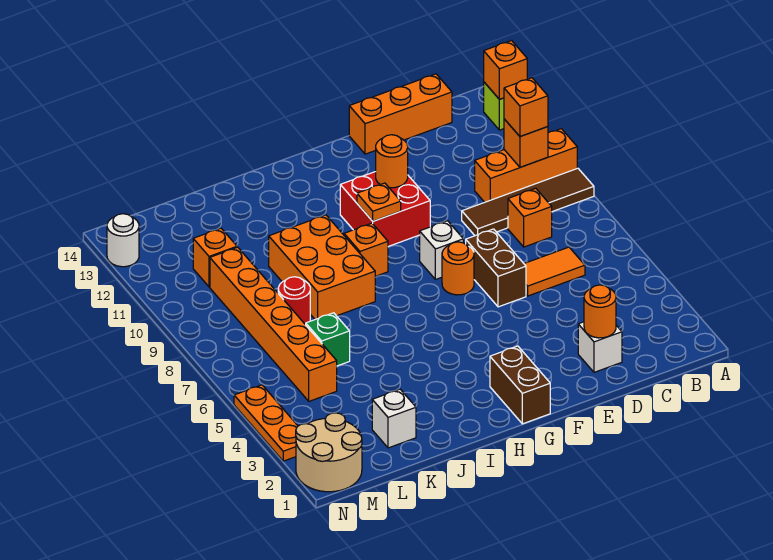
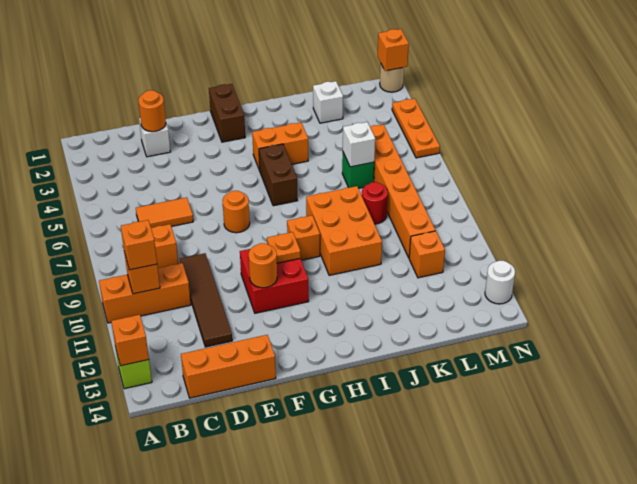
brown tile A9:D9 level 1 -> brown tile D9:D12 level 1
brown brick E6:E7 level 1 -> brown brick H5:H6 level 1
white brick F8 level 1 -> white brick K6 level 2
none -> orange brick H4:I4 level 1
tan round brick M1:N2 level 1 -> tan round brick N1 level 1
none -> orange brick N1 level 2

